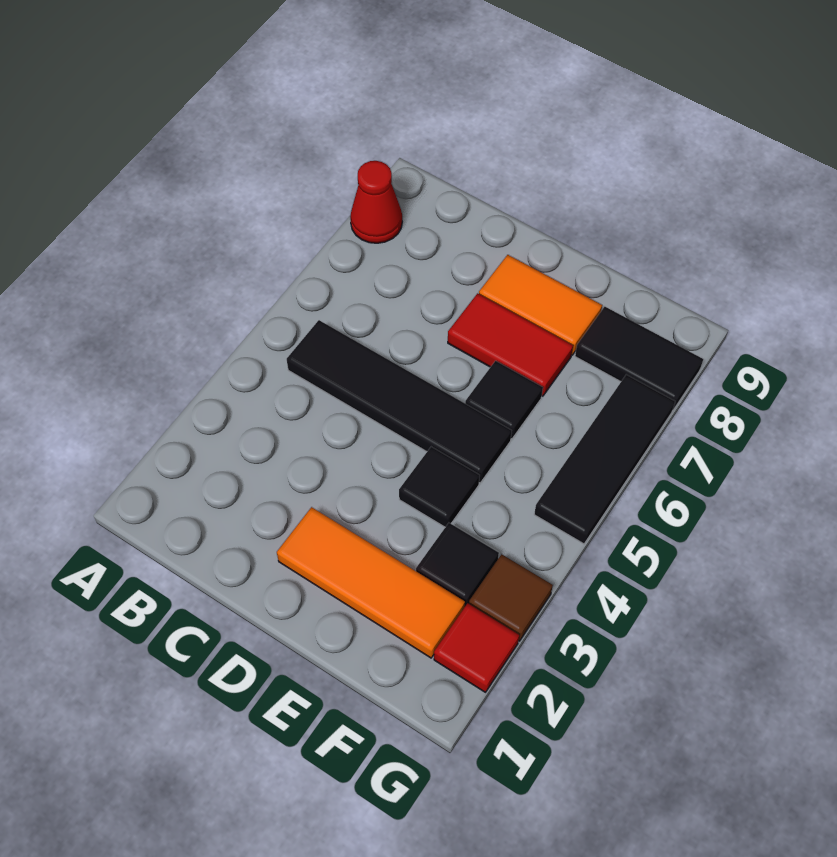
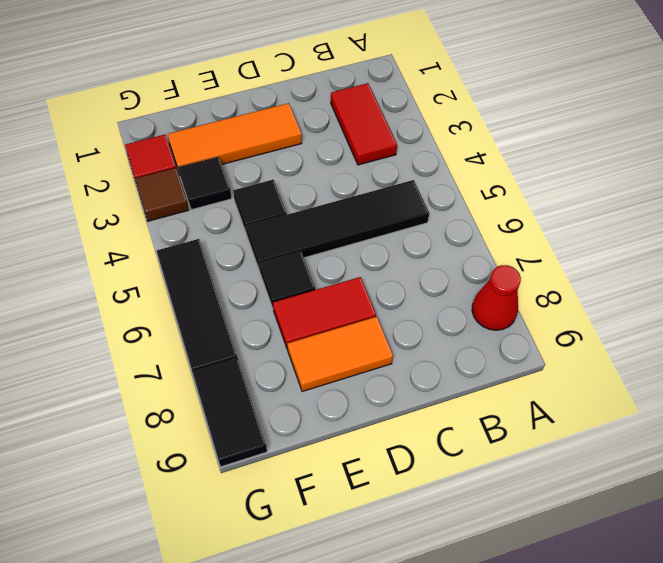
none -> red tile B2:B3 level 1
black tile F8:G8 level 1 -> black tile G8:G9 level 1

